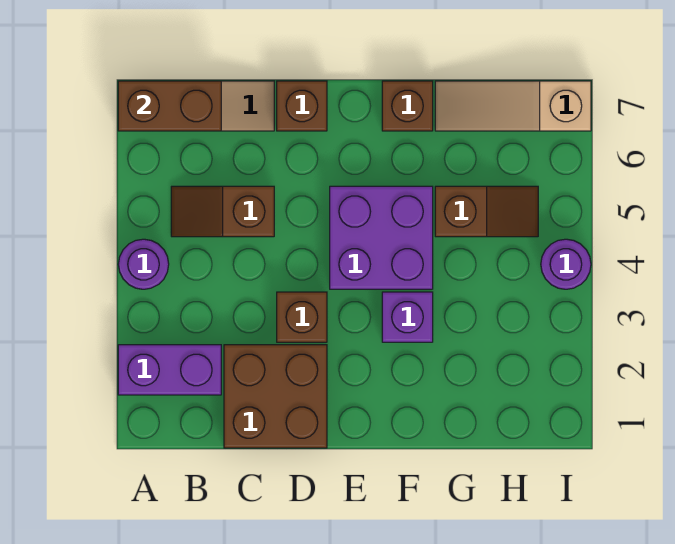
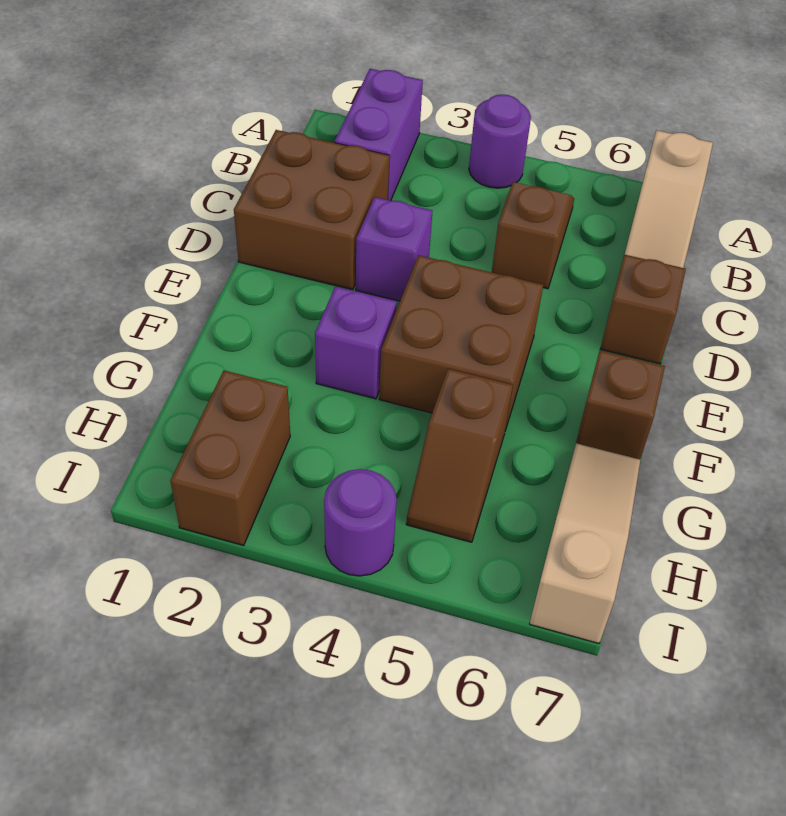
brown brick A7:B7 level 2 -> brown brick H2:I2 level 1
brown brick D3 level 1 -> purple brick D3 level 1
purple brick E4:F5 level 1 -> brown brick E4:F5 level 1

